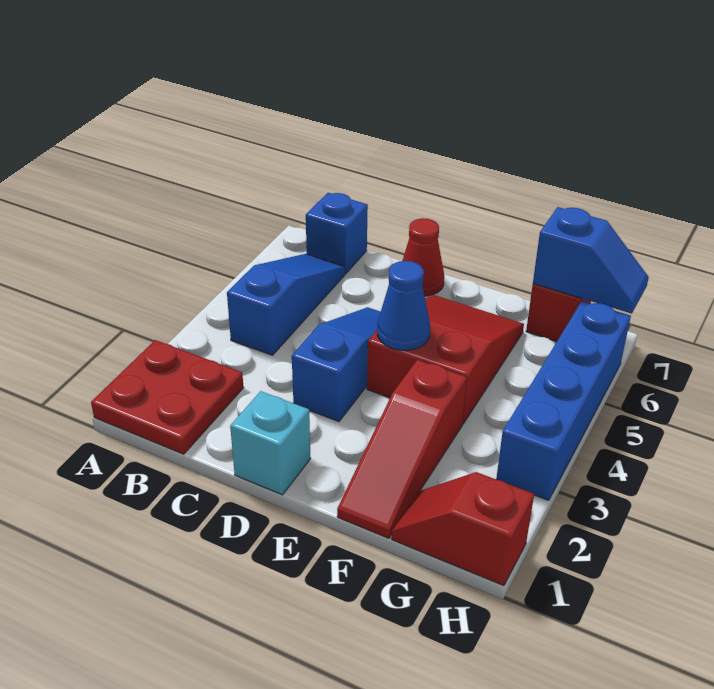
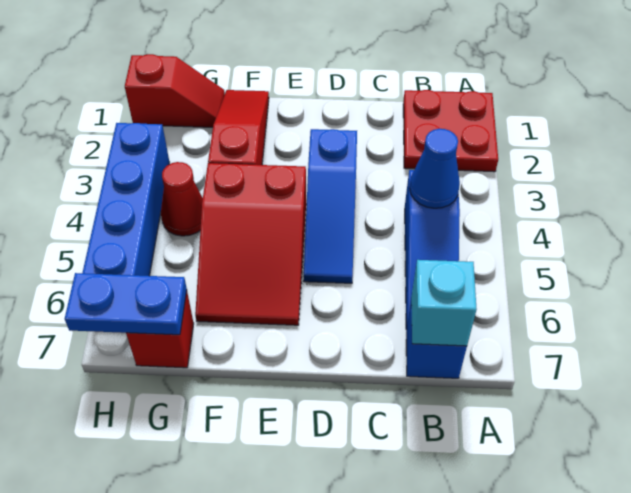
cyan brick D1 level 1 -> cyan brick B7 level 2
red cone D7 level 1 -> red cone G4 level 1
blue cone E4 level 2 -> blue cone B4 level 2
blue slope G7:H7 level 2 top G -> blue plate G7:H7 level 2

